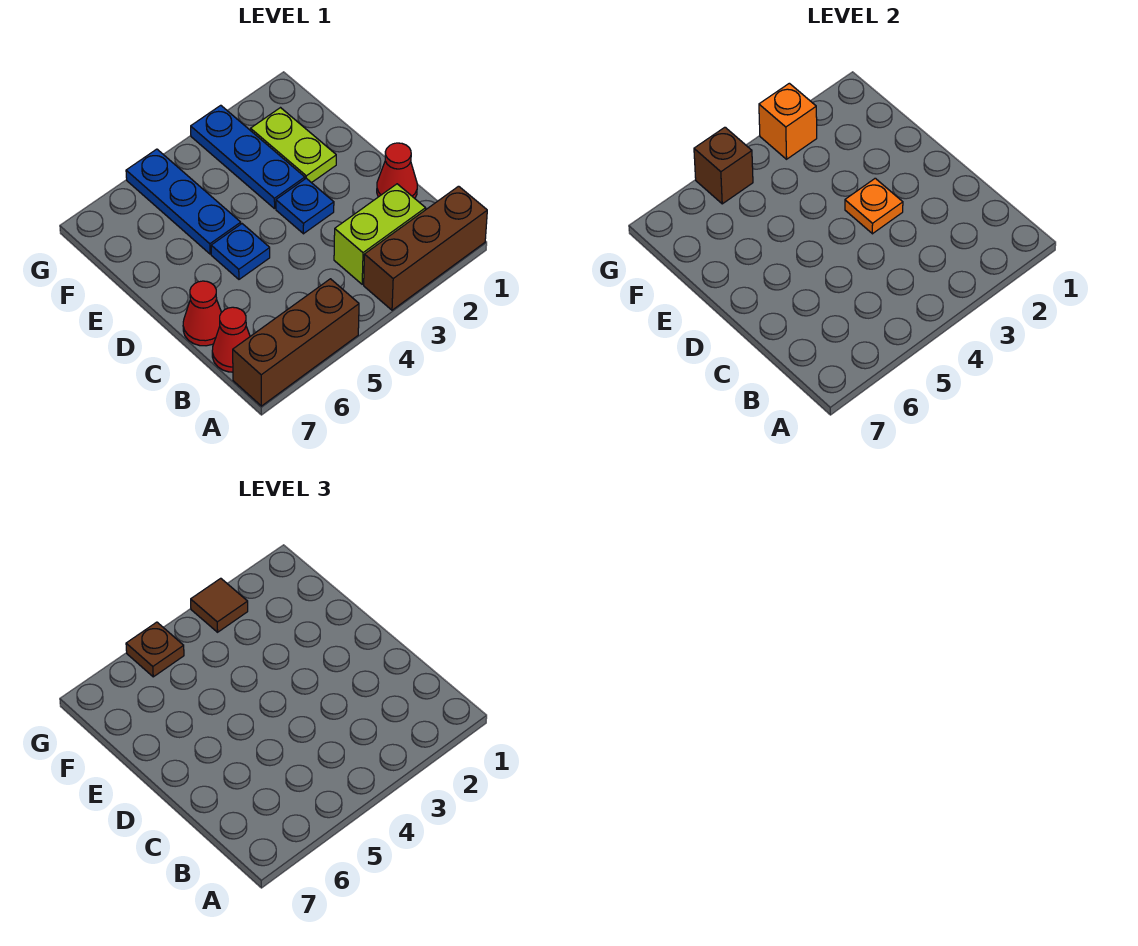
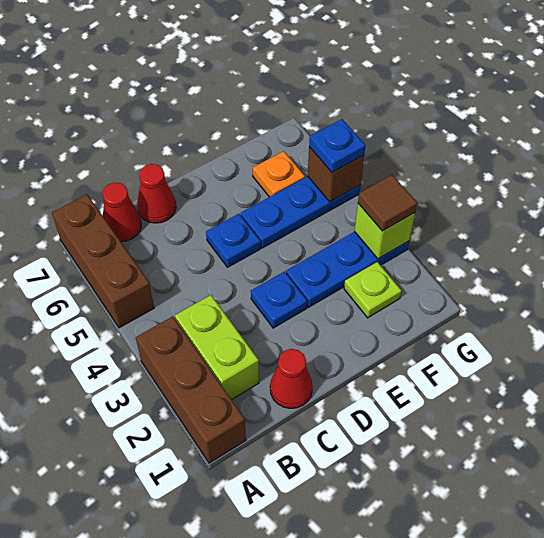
orange plate D3 level 2 -> orange plate F6 level 1
lime plate E2:F2 level 1 -> lime plate F2 level 1
orange brick G3 level 2 -> lime brick G3 level 2
brown plate G5 level 3 -> blue plate G5 level 3

